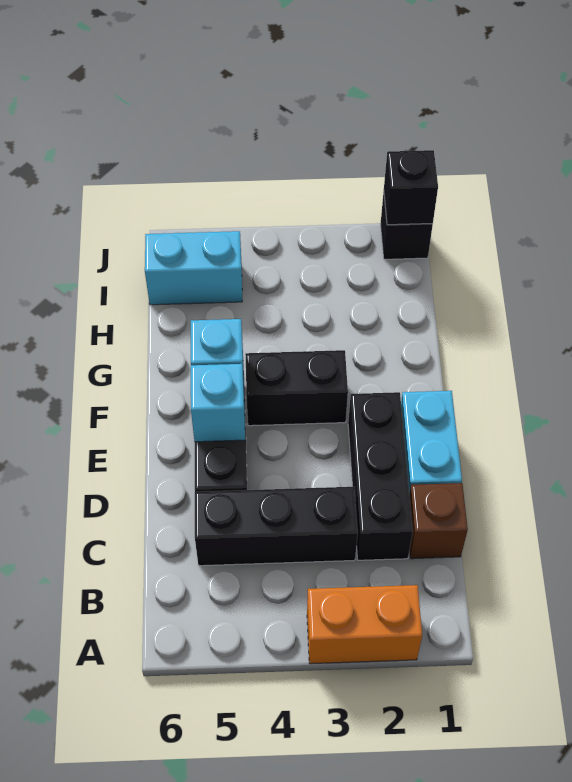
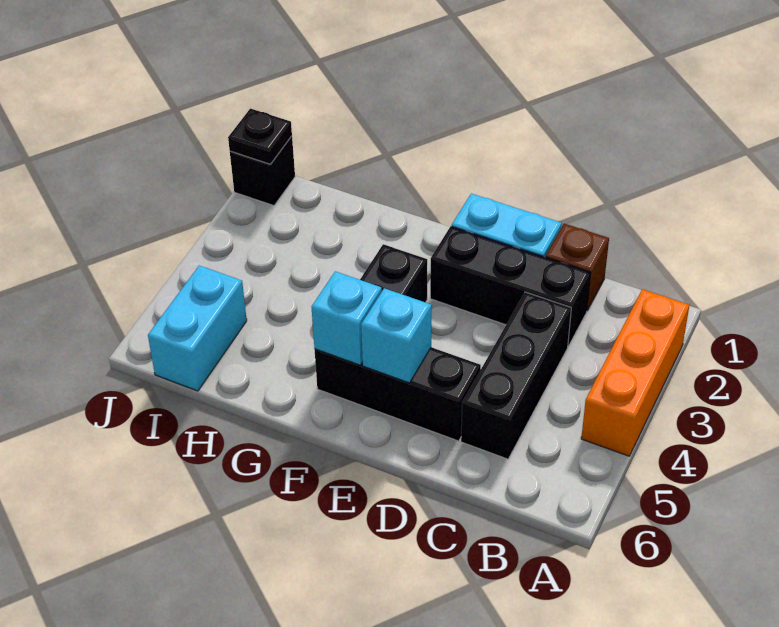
orange brick A2:A3 level 1 -> orange brick A2:A4 level 1
black brick J1 level 2 -> black plate J1 level 2

